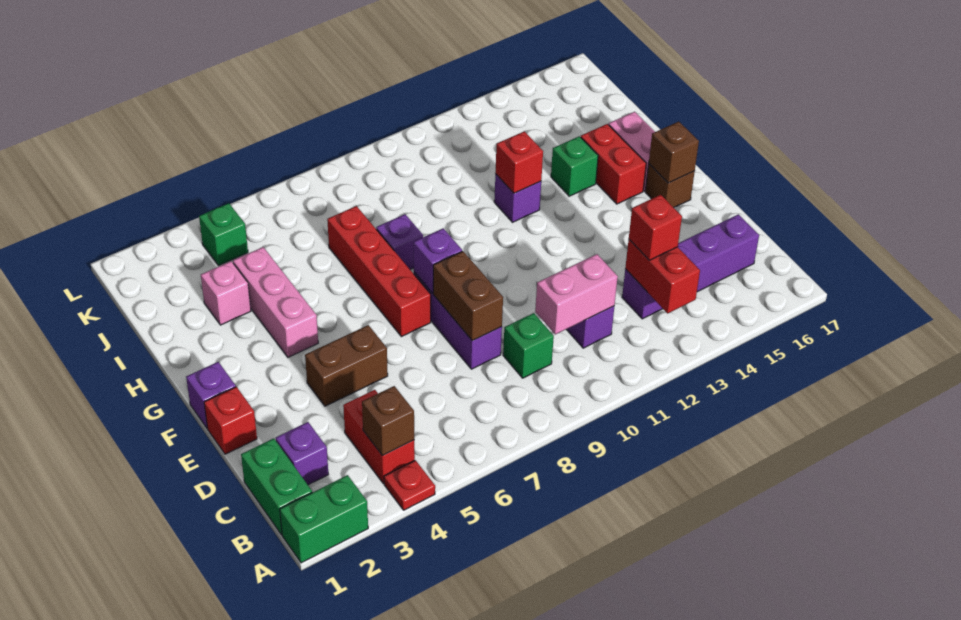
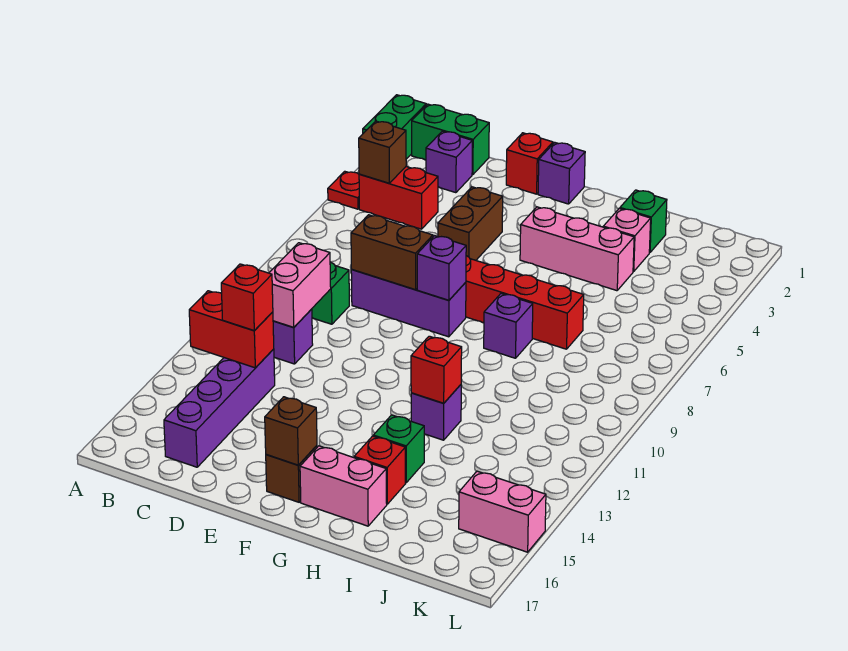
red brick G15:H15 level 1 -> red brick H15 level 1
green brick K4 level 1 -> green brick I2 level 1
none -> pink brick K15:L15 level 1

